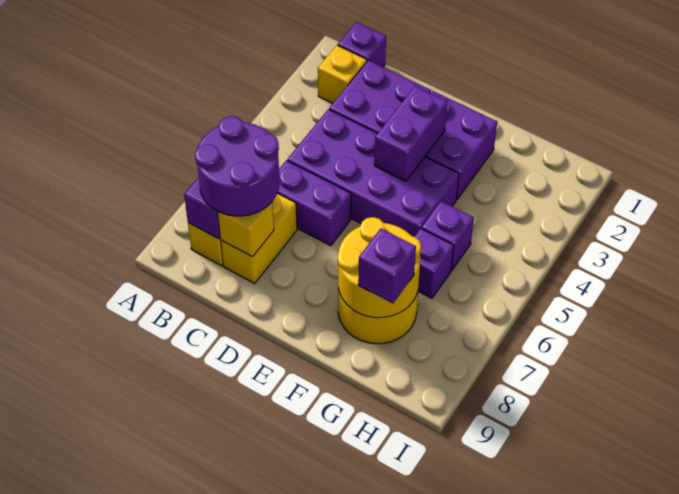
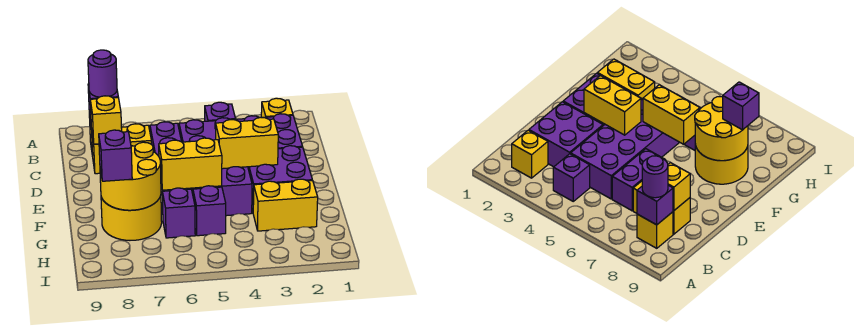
purple brick B1 level 1 -> purple brick B4 level 1
purple round brick B7:C8 level 3 -> purple round brick B8 level 3
purple brick E3:E4 level 2 -> yellow brick E3:E4 level 2
none -> yellow brick F5:F6 level 2
none -> yellow brick G2:G3 level 1

